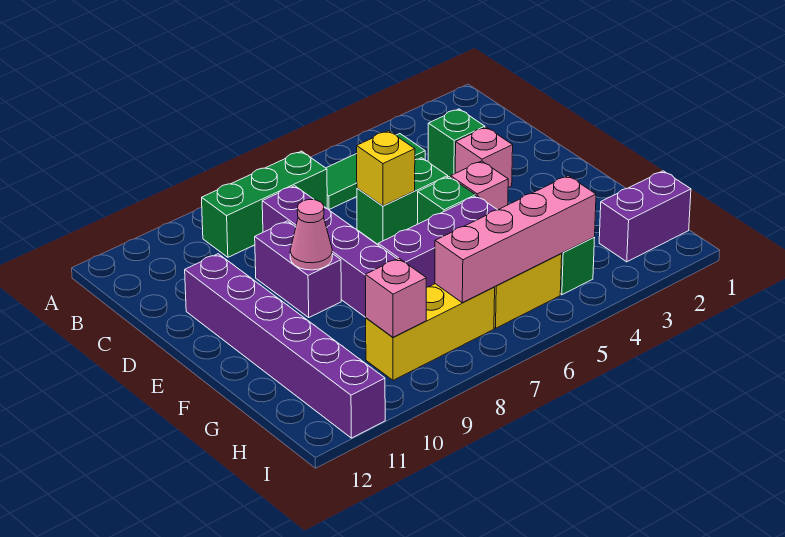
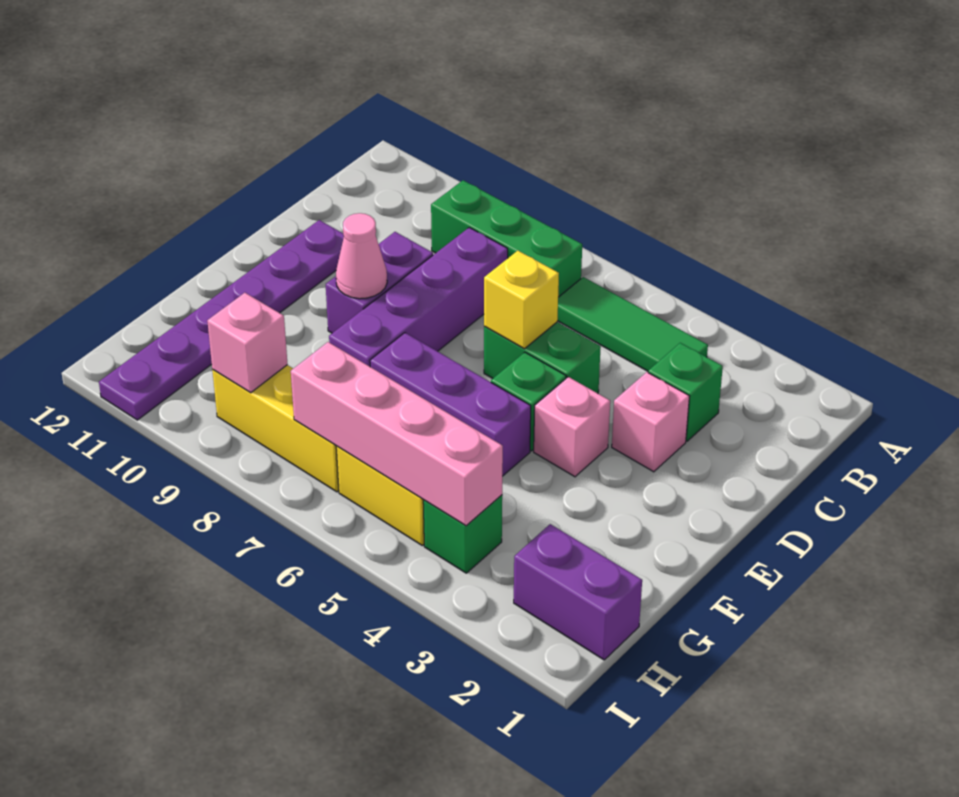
purple brick D11:I11 level 1 -> purple plate D11:I11 level 1

